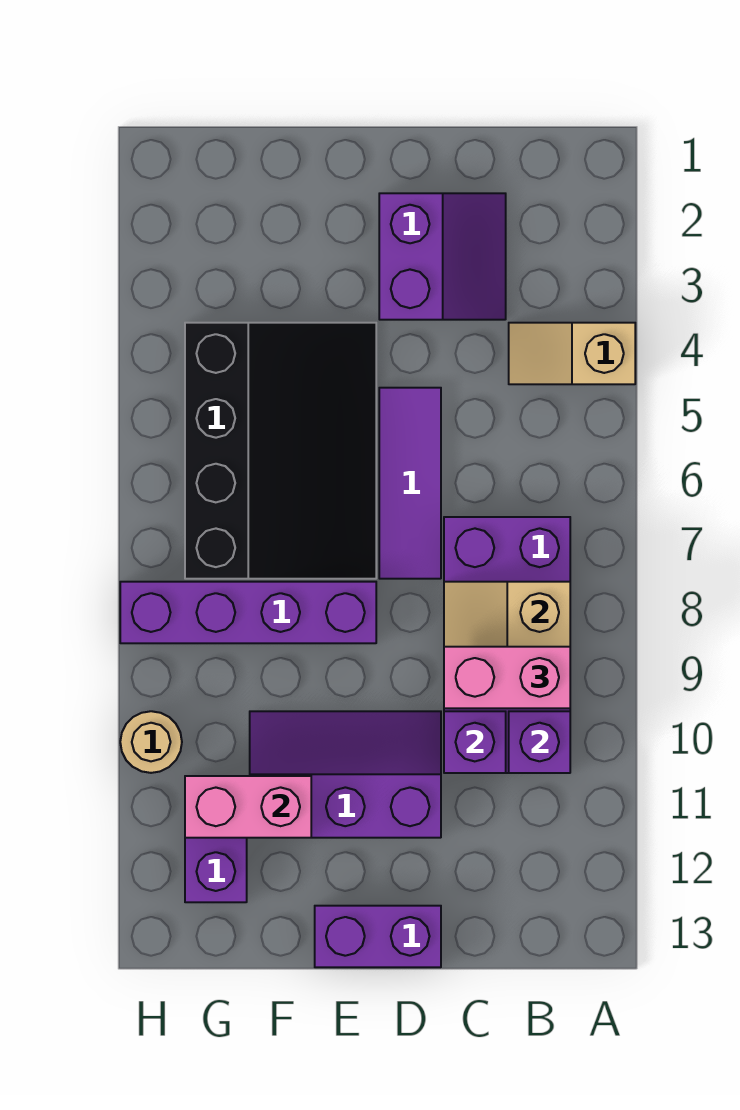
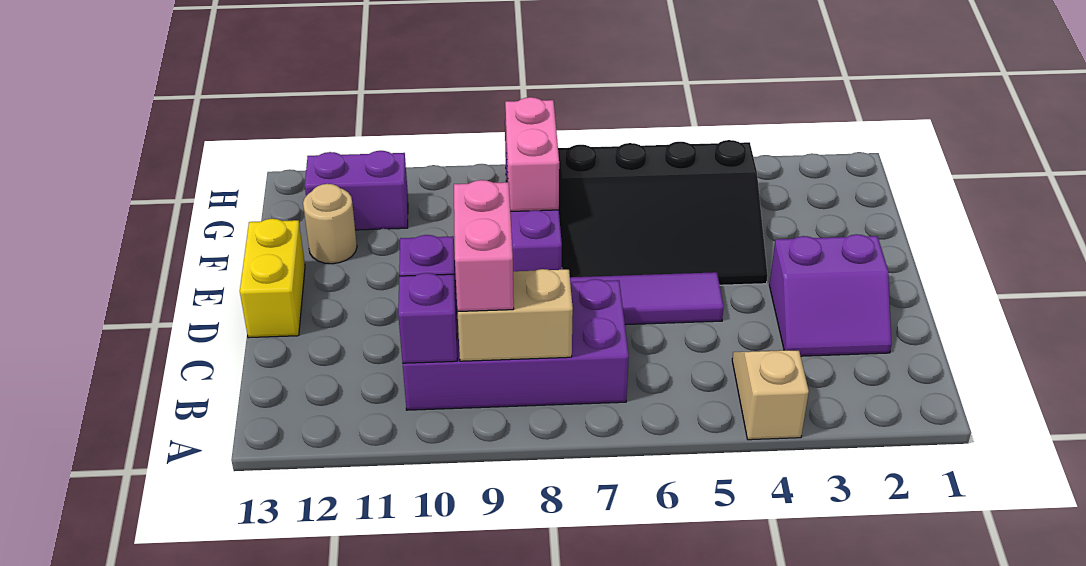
purple slope D10:F11 level 1 top 11 -> none
purple brick D13:E13 level 1 -> yellow brick D13:E13 level 1
pink brick F11:G11 level 2 -> pink brick F8:G8 level 2
tan round brick H10 level 1 -> tan round brick F12 level 1

